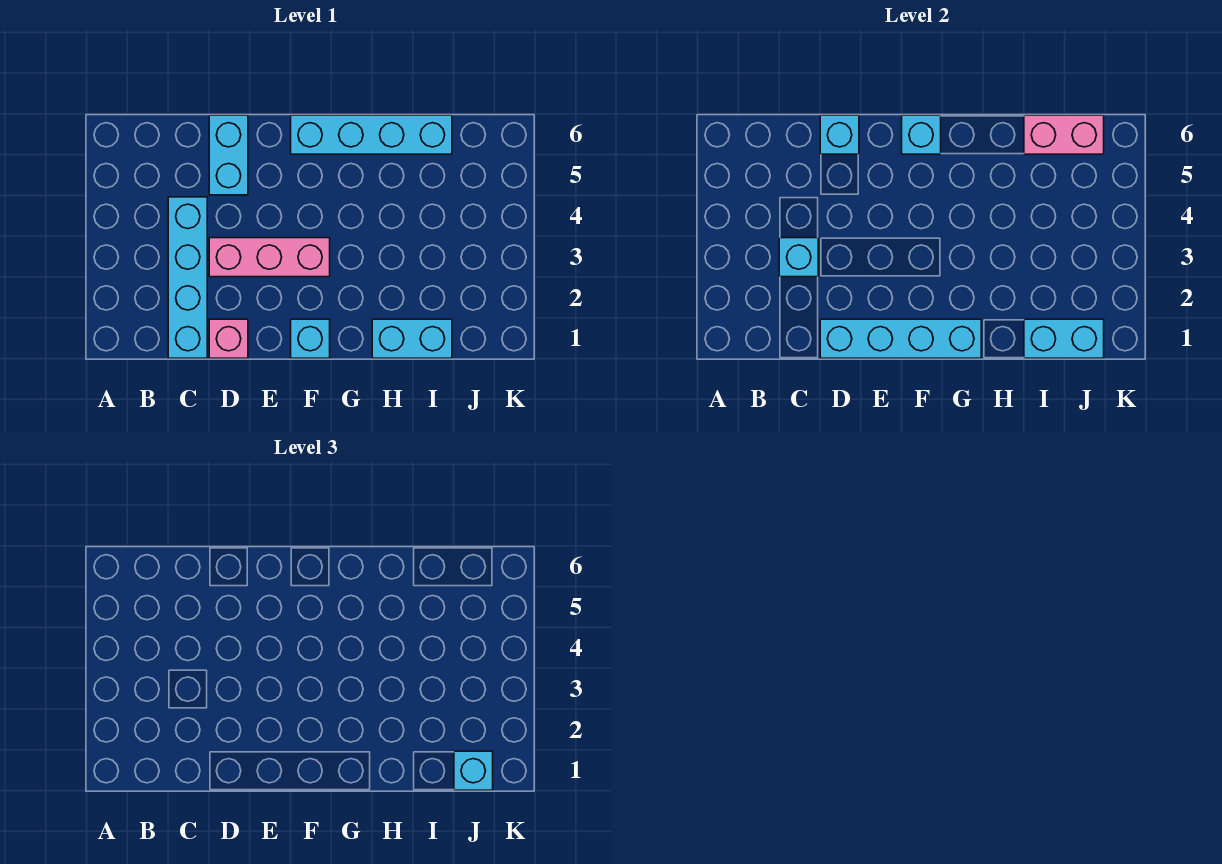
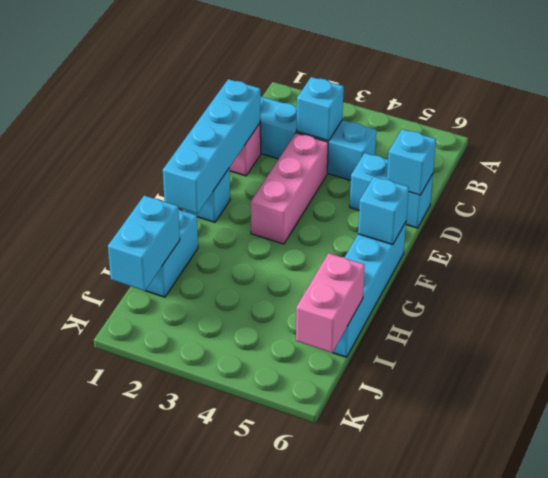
cyan brick J1 level 3 -> none

